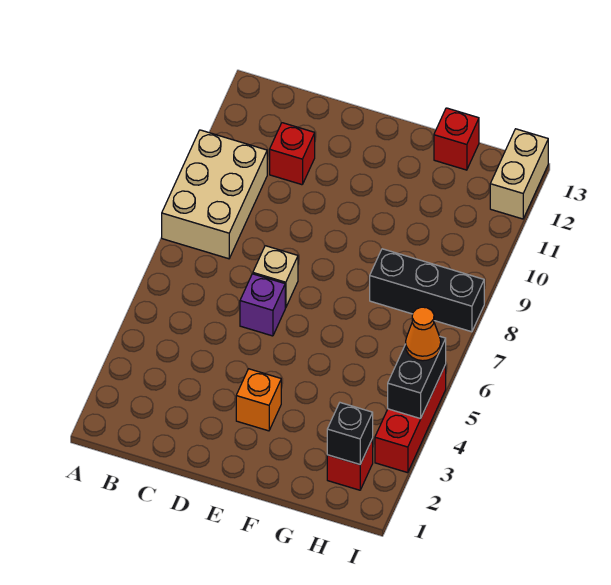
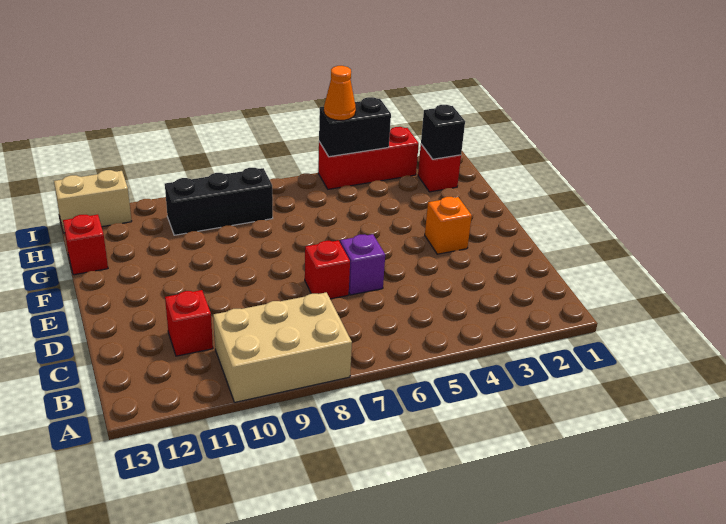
tan brick D7 level 1 -> red brick D7 level 1
black brick G8:I8 level 1 -> black brick H8:H10 level 1

